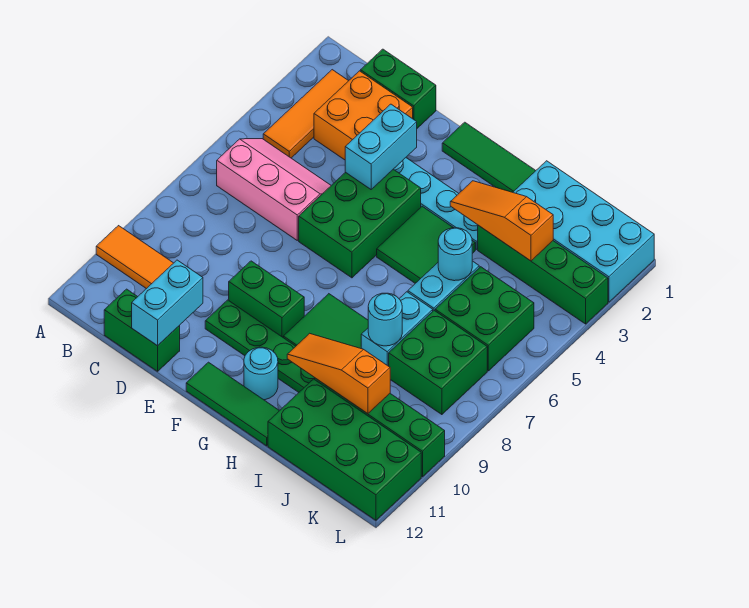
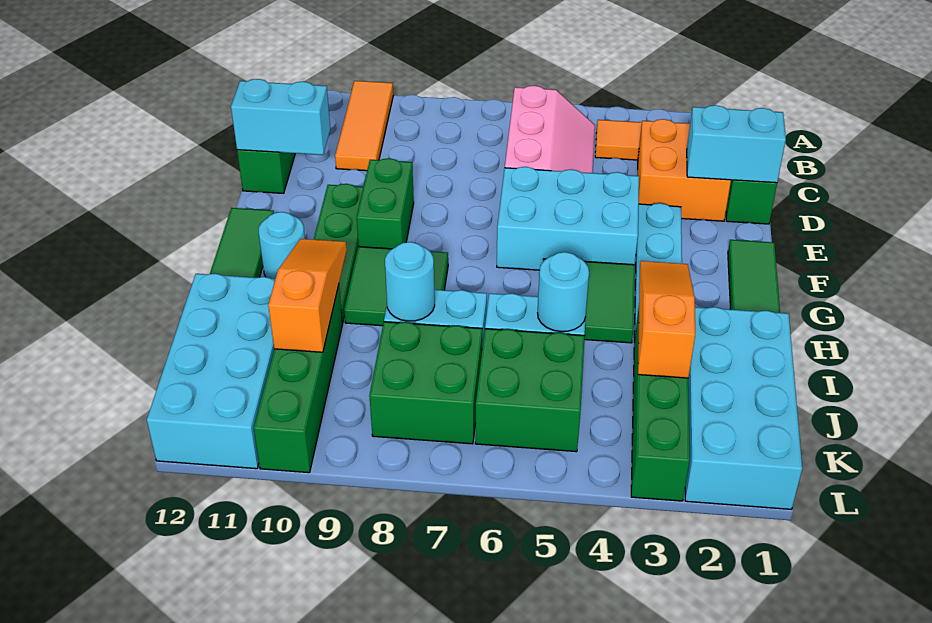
cyan brick E3:E4 level 2 -> cyan brick D1:D2 level 2
green brick E4:F6 level 1 -> cyan brick E4:F6 level 1
green brick I11:L12 level 1 -> cyan brick I11:L12 level 1

